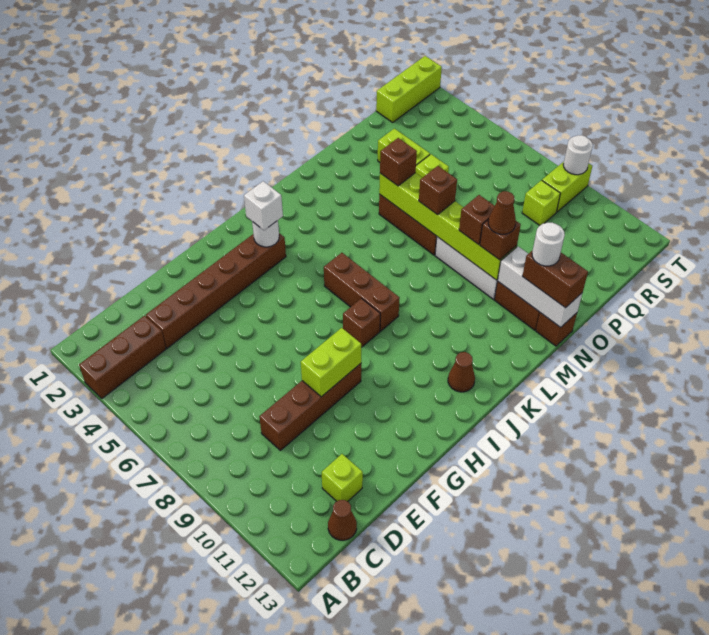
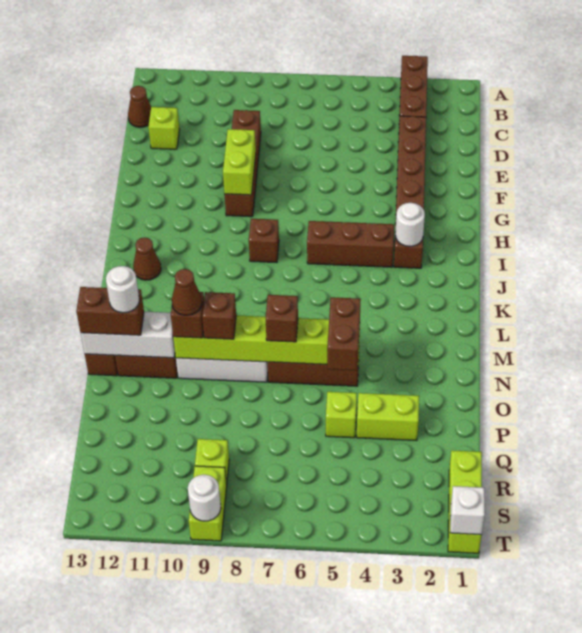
white brick I3 level 3 -> white brick T1 level 2
brown brick J6:J8 level 1 -> brown brick I4:I6 level 1
brown brick N5 level 3 -> brown brick N5:O5 level 3

